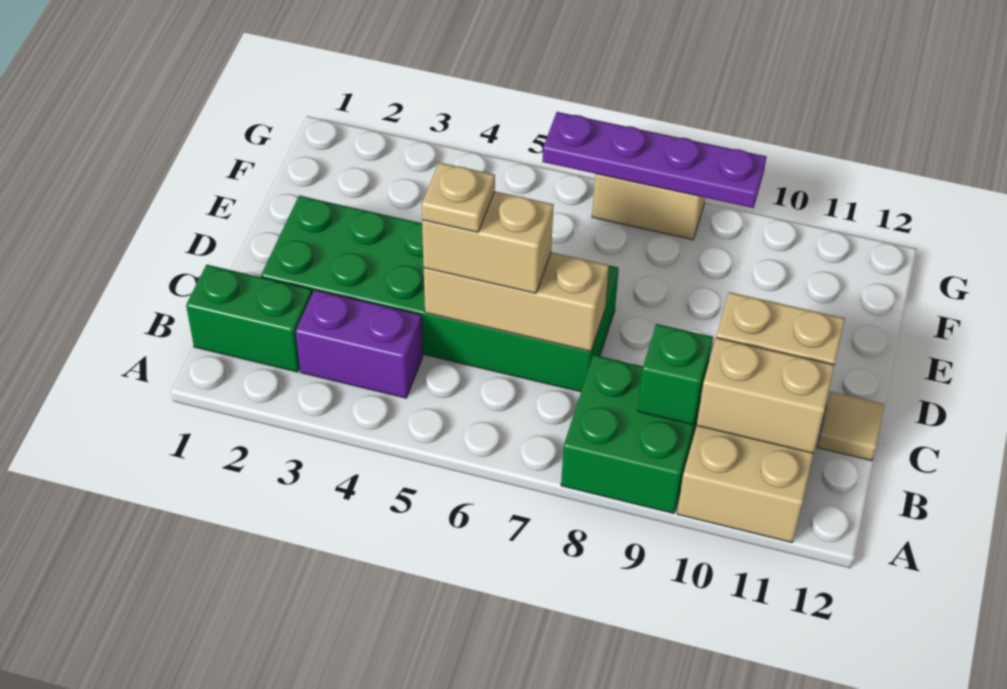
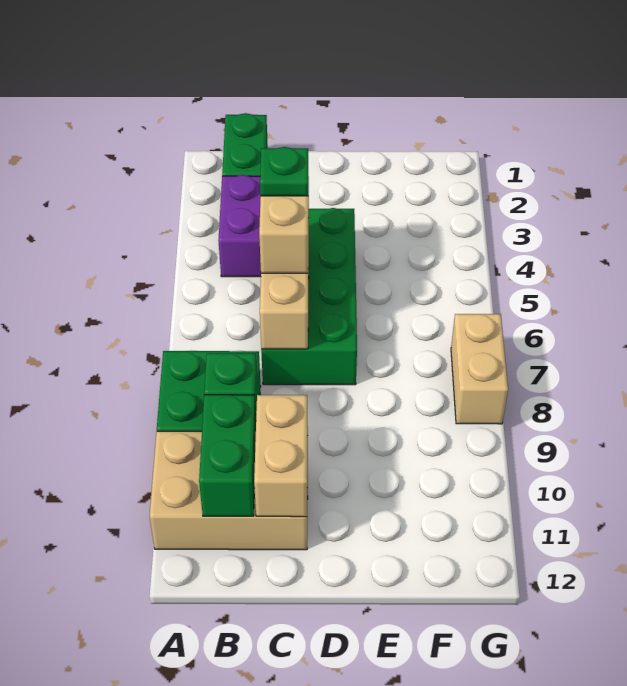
tan brick B10:B11 level 2 -> green brick B10:B11 level 2
green brick C2:D7 level 1 -> green brick C4:D7 level 1
tan plate C5 level 4 -> green plate C5 level 4
tan tile C12 level 1 -> none
purple plate G6:G9 level 2 -> none

